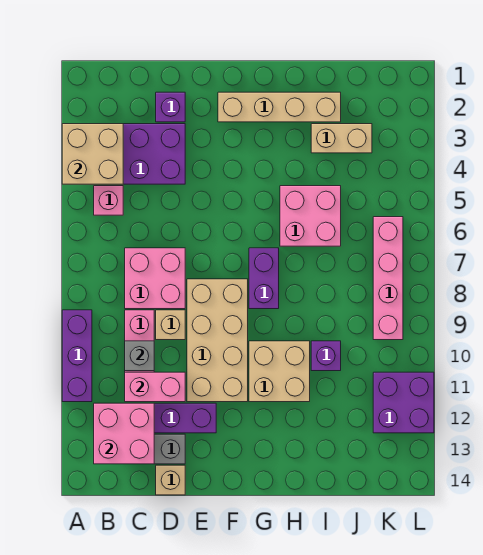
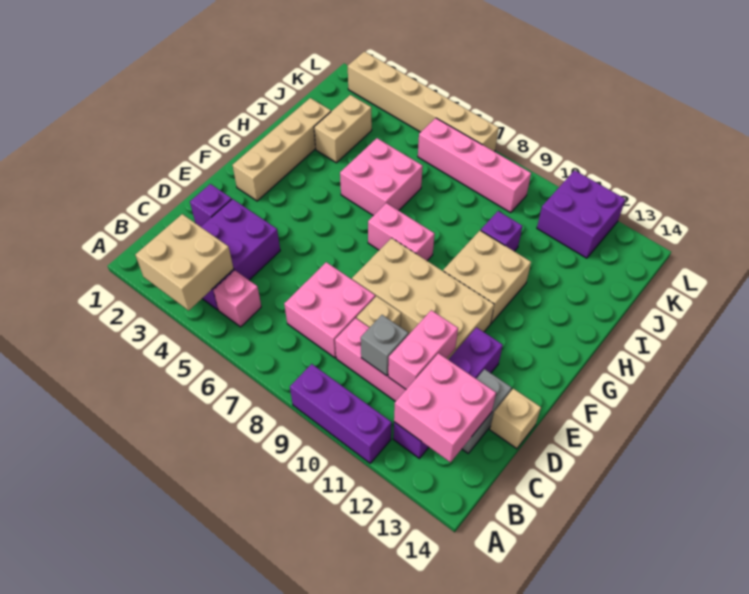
purple brick G7:G8 level 1 -> pink brick G7:G8 level 1
none -> tan brick L2:L7 level 1

